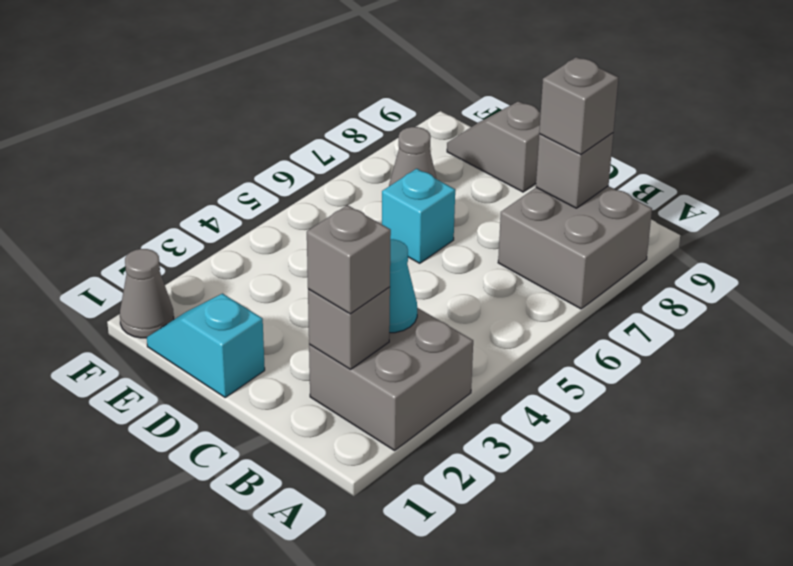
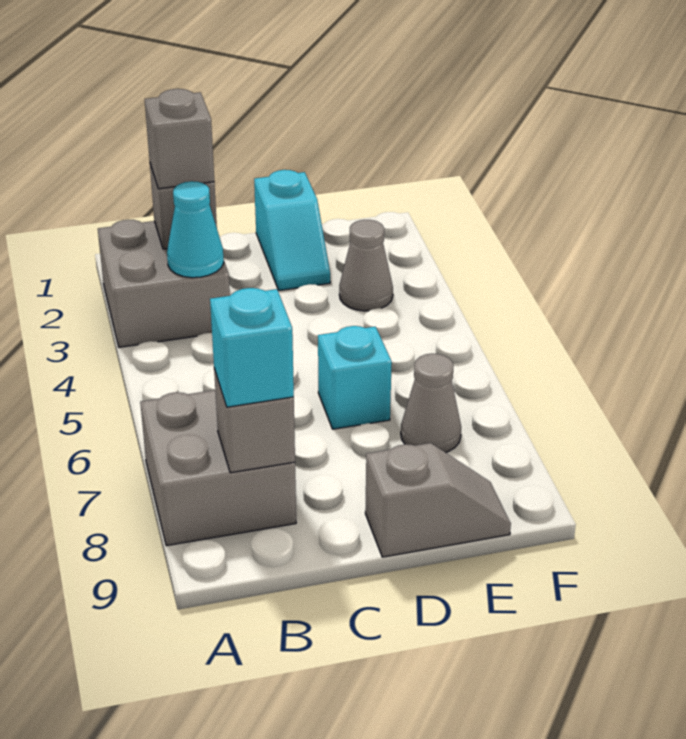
grey brick B8 level 3 -> cyan brick B8 level 3
cyan slope D1:E1 level 1 top D -> cyan slope D1:D2 level 1 top 1
grey cone F1 level 1 -> grey cone E3 level 1

